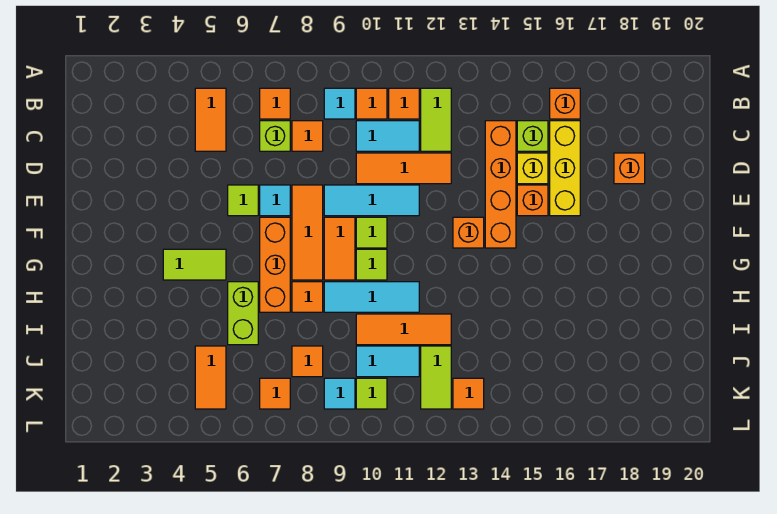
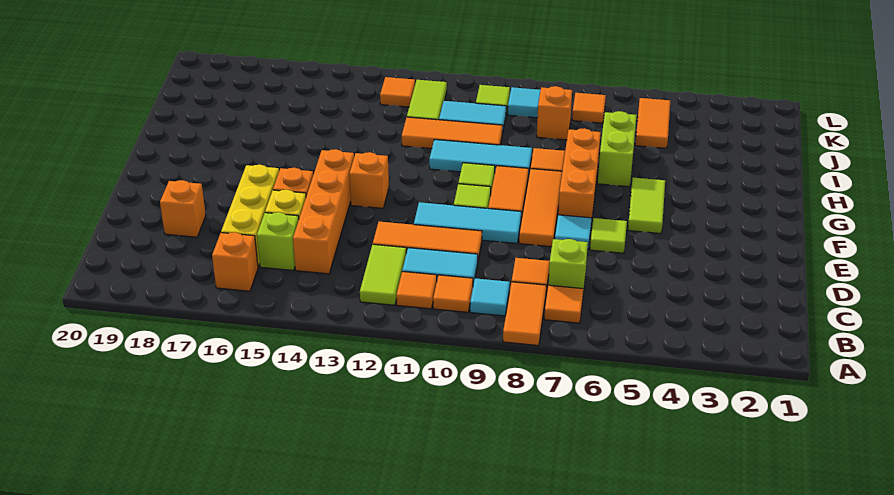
orange tile B5:C5 level 1 -> orange tile A8:B8 level 1
lime tile G4:G5 level 1 -> lime tile F5:G5 level 1
orange tile J8 level 1 -> orange brick J8 level 1

